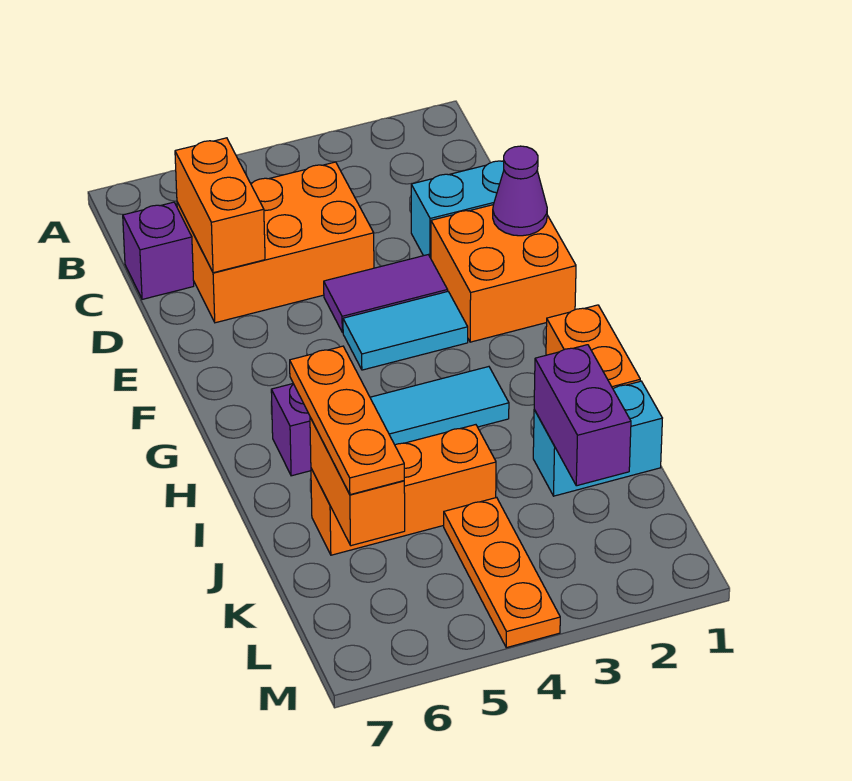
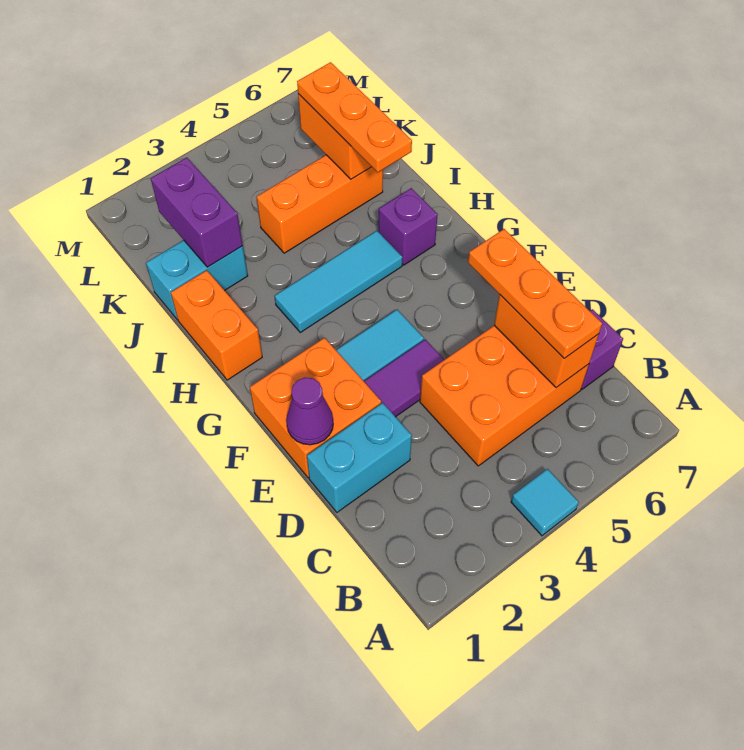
none -> cyan tile A4 level 1
orange plate K4:M4 level 1 -> orange plate C6:E6 level 3

